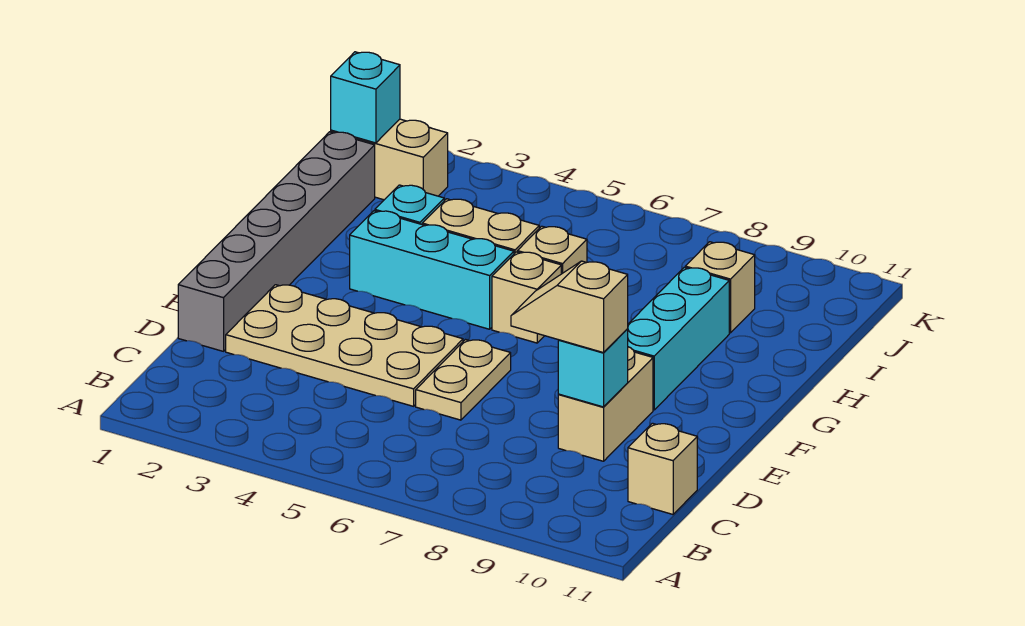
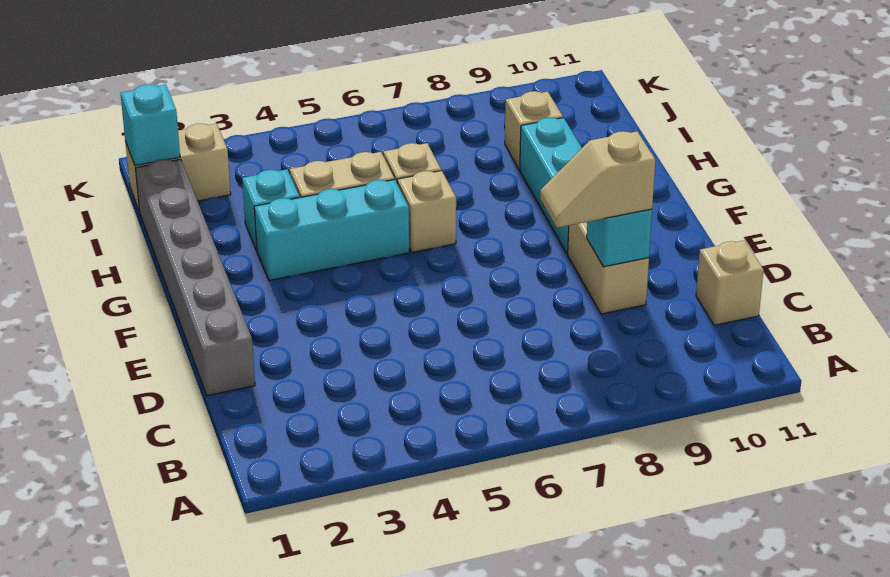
tan plate D2:E5 level 1 -> none
tan plate D6:E6 level 1 -> none

